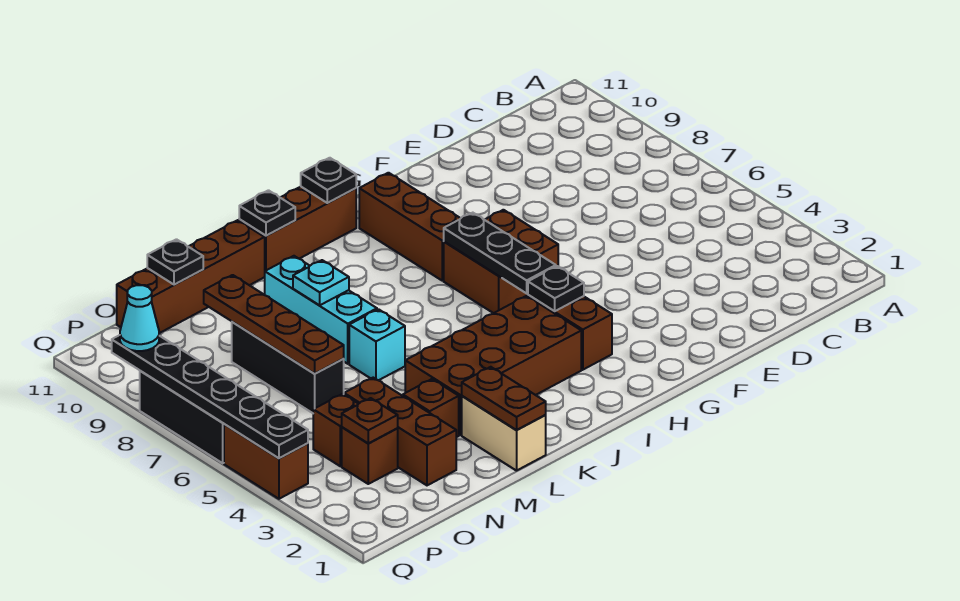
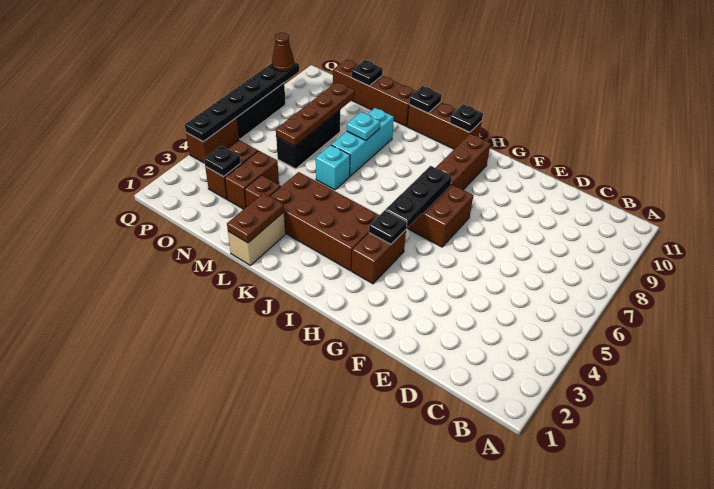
brown brick N2:N4 level 1 -> brown brick N3:N4 level 1
brown plate O3 level 2 -> black plate O3 level 2
cyan cone Q9 level 3 -> brown cone Q9 level 3

